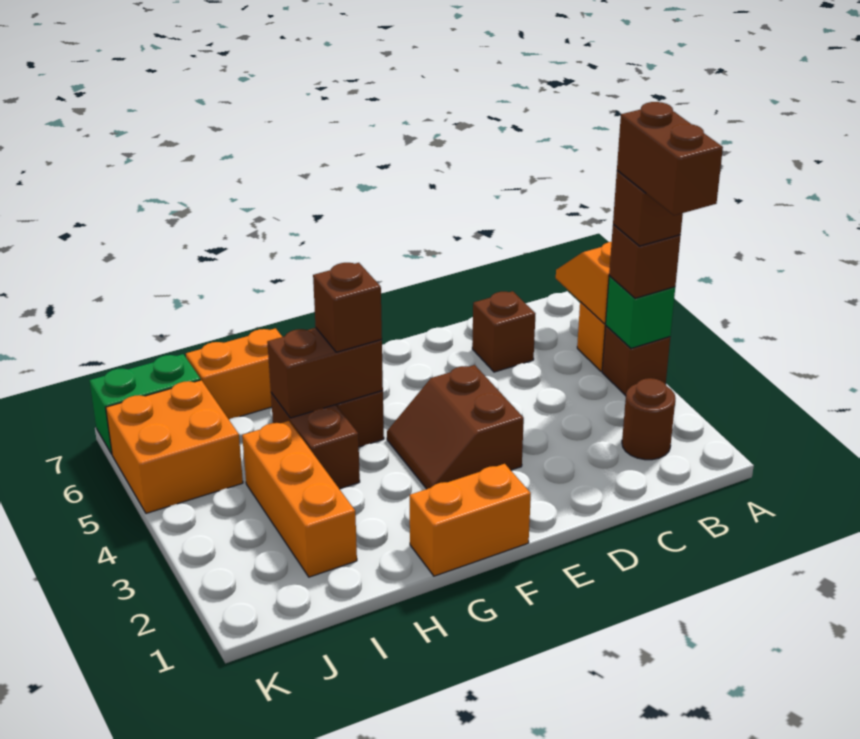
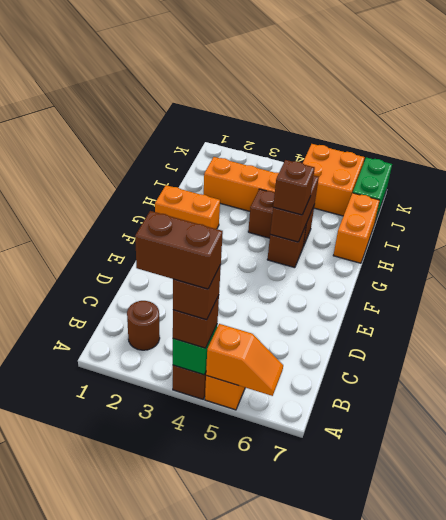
brown brick C6 level 1 -> none
brown slope E3:F4 level 1 top E -> none
orange brick F1:G1 level 1 -> orange brick G1:G2 level 1

